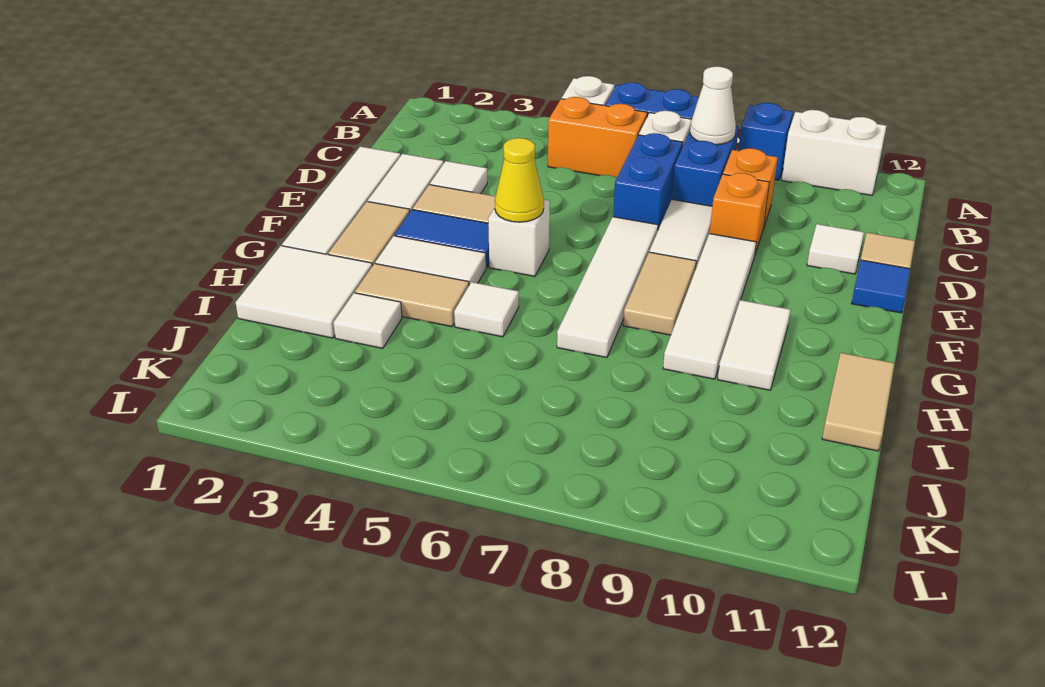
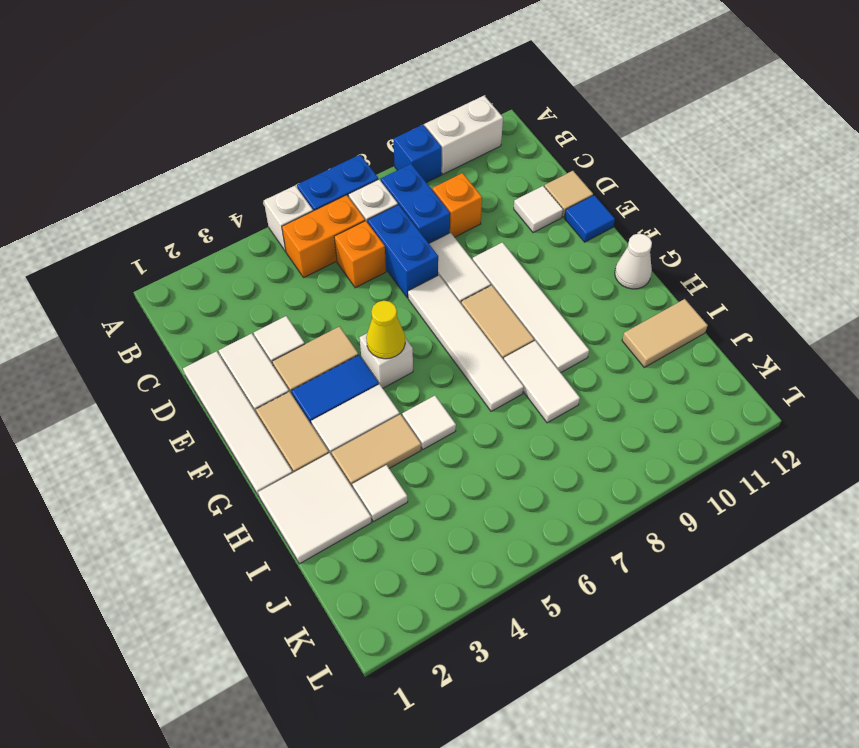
white cone B8 level 2 -> white cone G12 level 1
orange brick D9 level 1 -> orange brick C6 level 1
white tile G10:H10 level 1 -> white tile H8:I8 level 1
tan tile H12:I12 level 1 -> tan tile I11:I12 level 1

